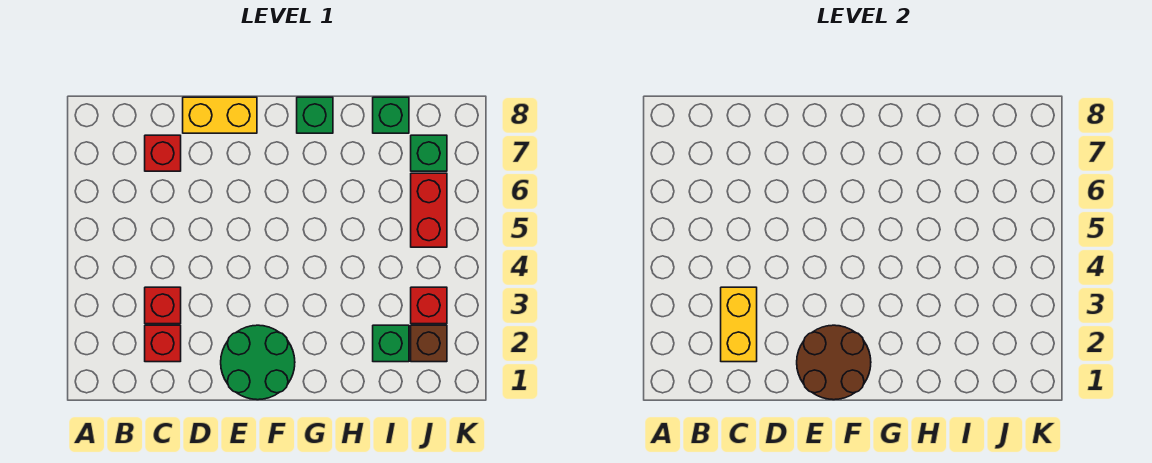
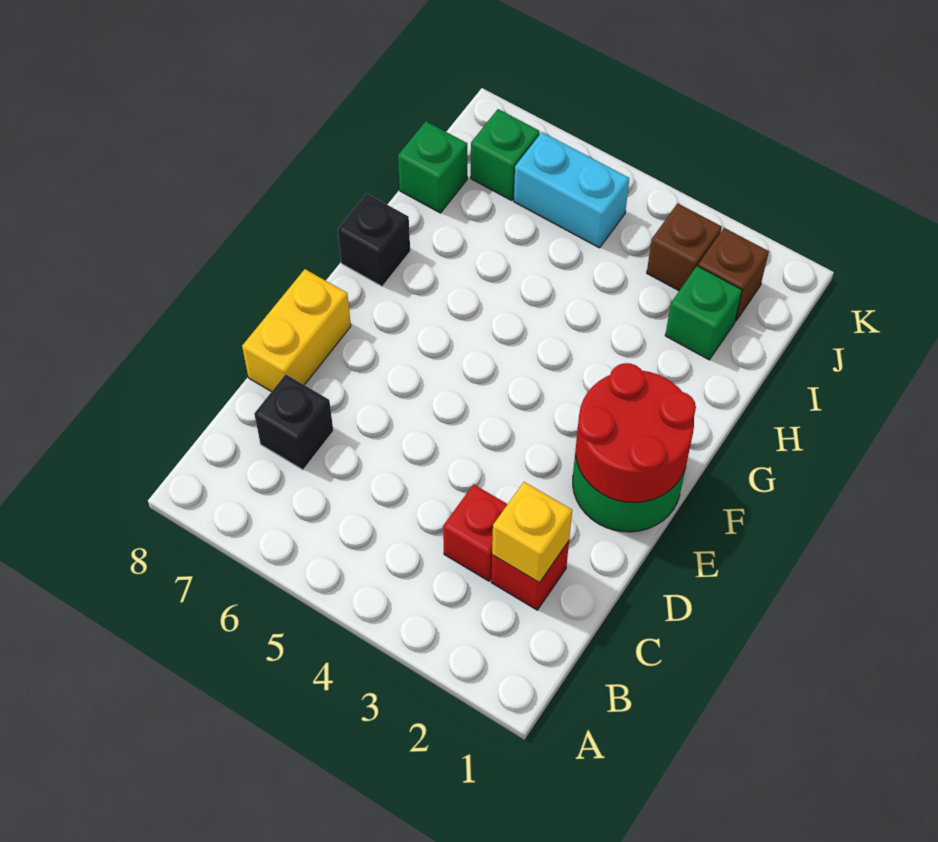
yellow brick C2:C3 level 2 -> yellow brick C2 level 2
red brick C7 level 1 -> black brick C7 level 1
brown round brick E1:F2 level 2 -> red round brick E1:F2 level 2
green brick G8 level 1 -> black brick G8 level 1
red brick J3 level 1 -> brown brick J3 level 1
red brick J5:J6 level 1 -> cyan brick J5:J6 level 1

